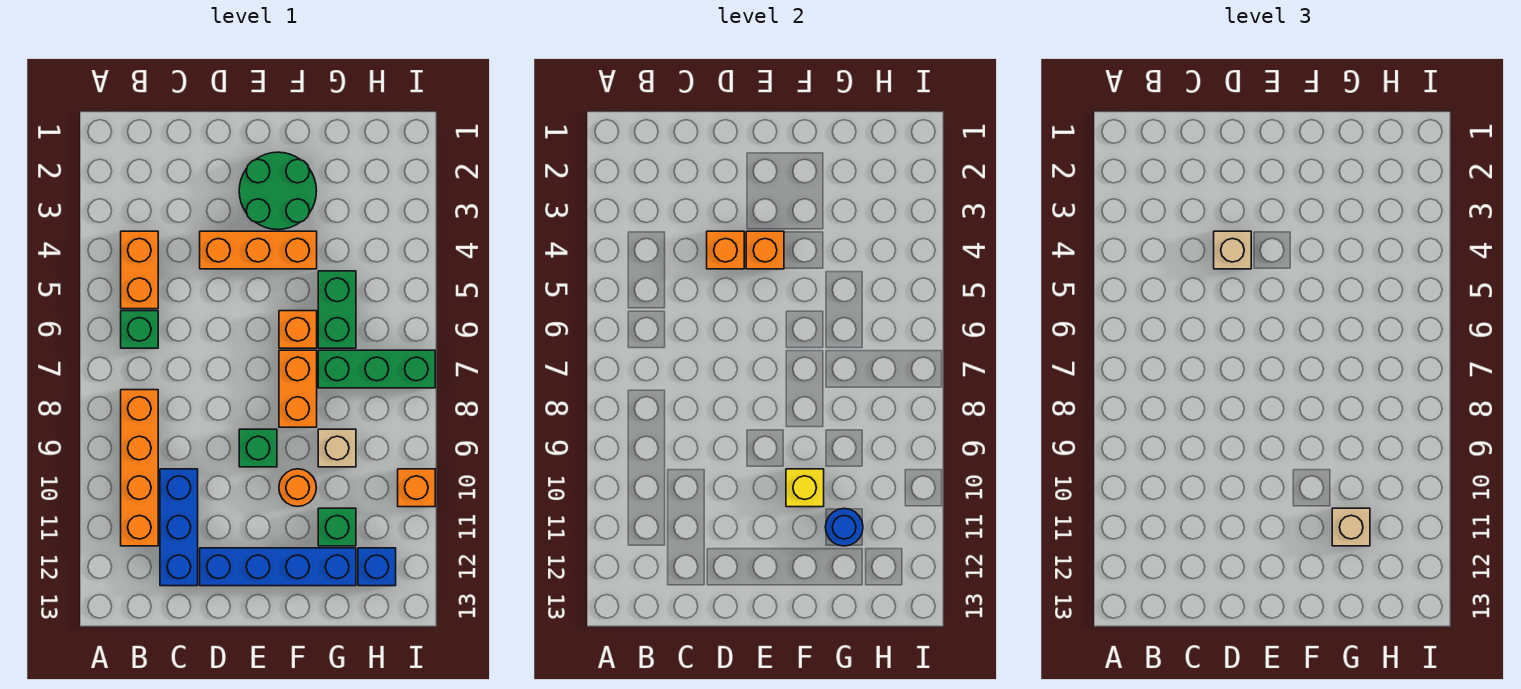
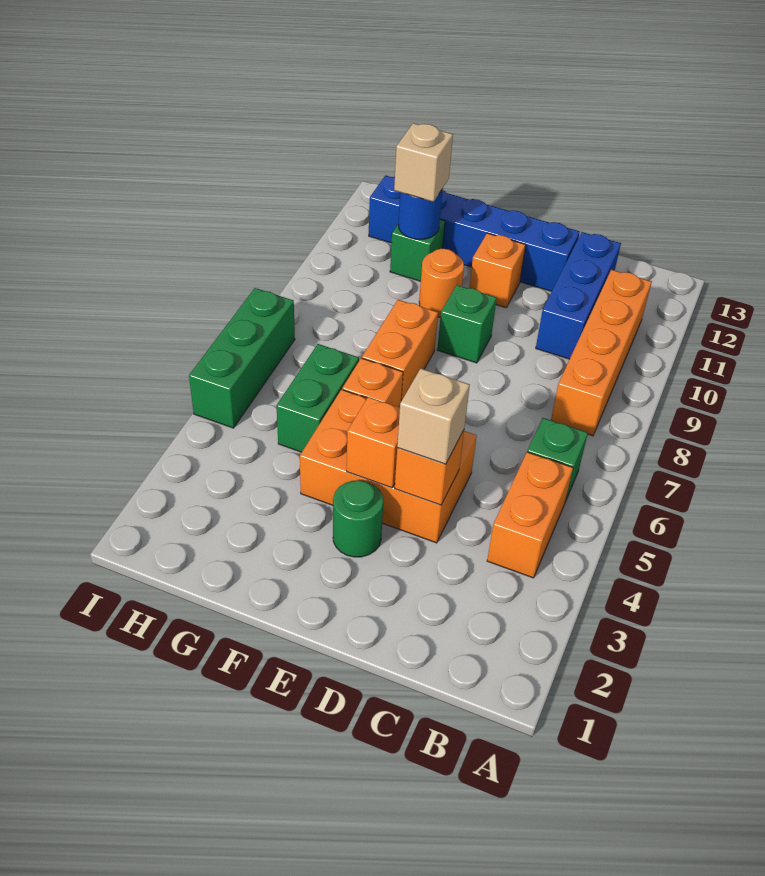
orange brick D4:F4 level 1 -> orange brick D4:F5 level 1
green round brick E2:F3 level 1 -> green round brick E3 level 1
yellow brick F10 level 2 -> none
green brick G7:I7 level 1 -> green brick I5:I7 level 1
tan brick G9 level 1 -> none
orange brick I10 level 1 -> orange brick E11 level 1

